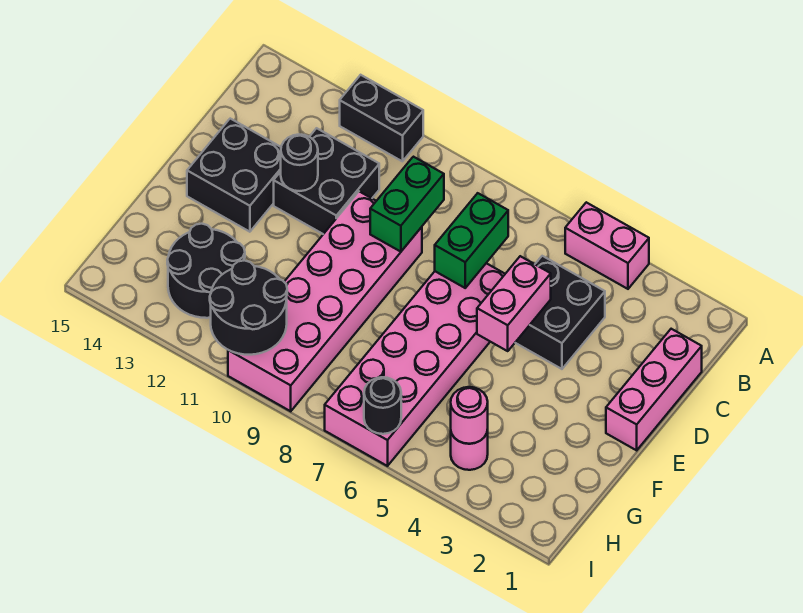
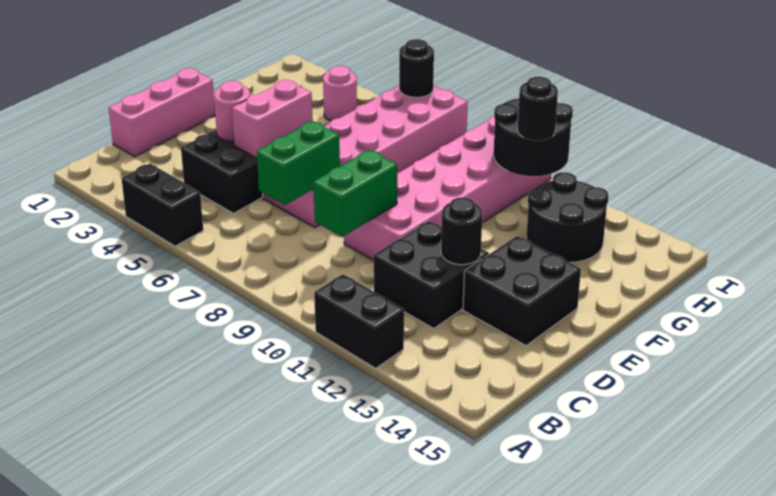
pink brick A4:A5 level 1 -> black brick A4:A5 level 1
pink round brick H4 level 2 -> pink round brick D4 level 2
none -> black round brick H11 level 3

